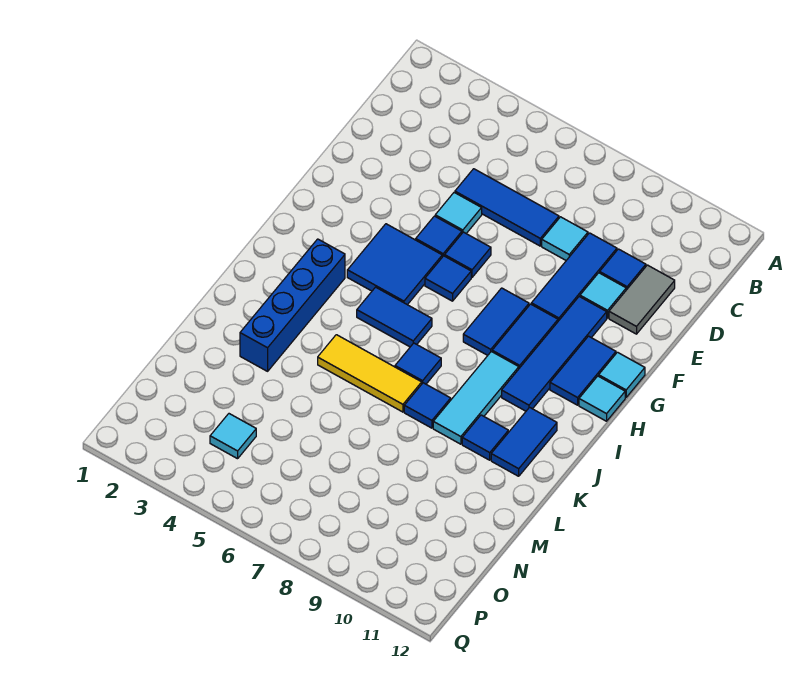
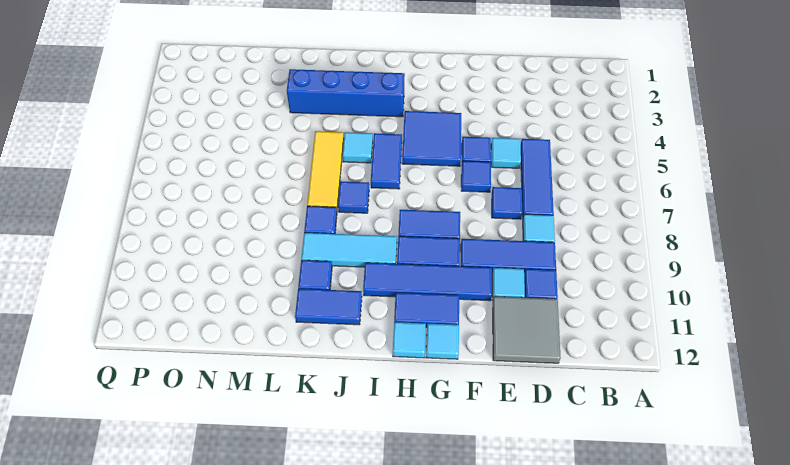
grey tile D11:E11 level 1 -> grey tile D11:E12 level 1
blue tile G6 level 1 -> blue tile E7 level 1
cyan tile O4 level 1 -> cyan tile J5 level 1

